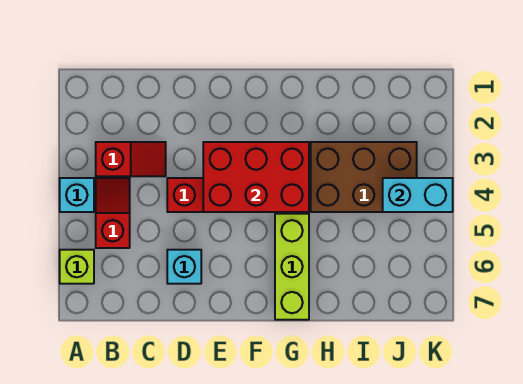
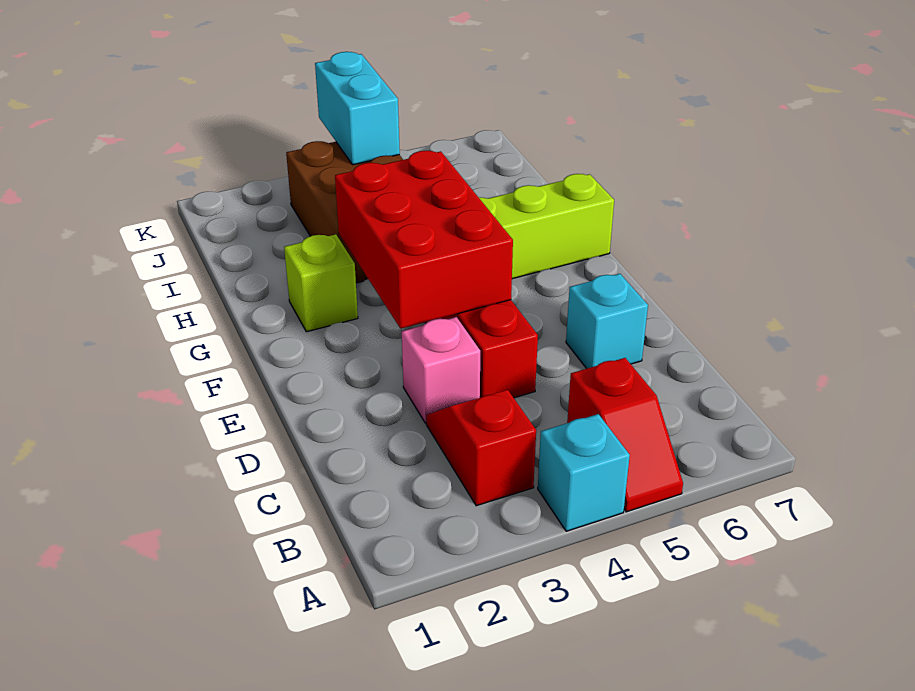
lime brick A6 level 1 -> lime brick G2 level 1
red slope B4:B5 level 1 top 5 -> red slope A5:B5 level 1 top B
none -> pink brick D3 level 1

